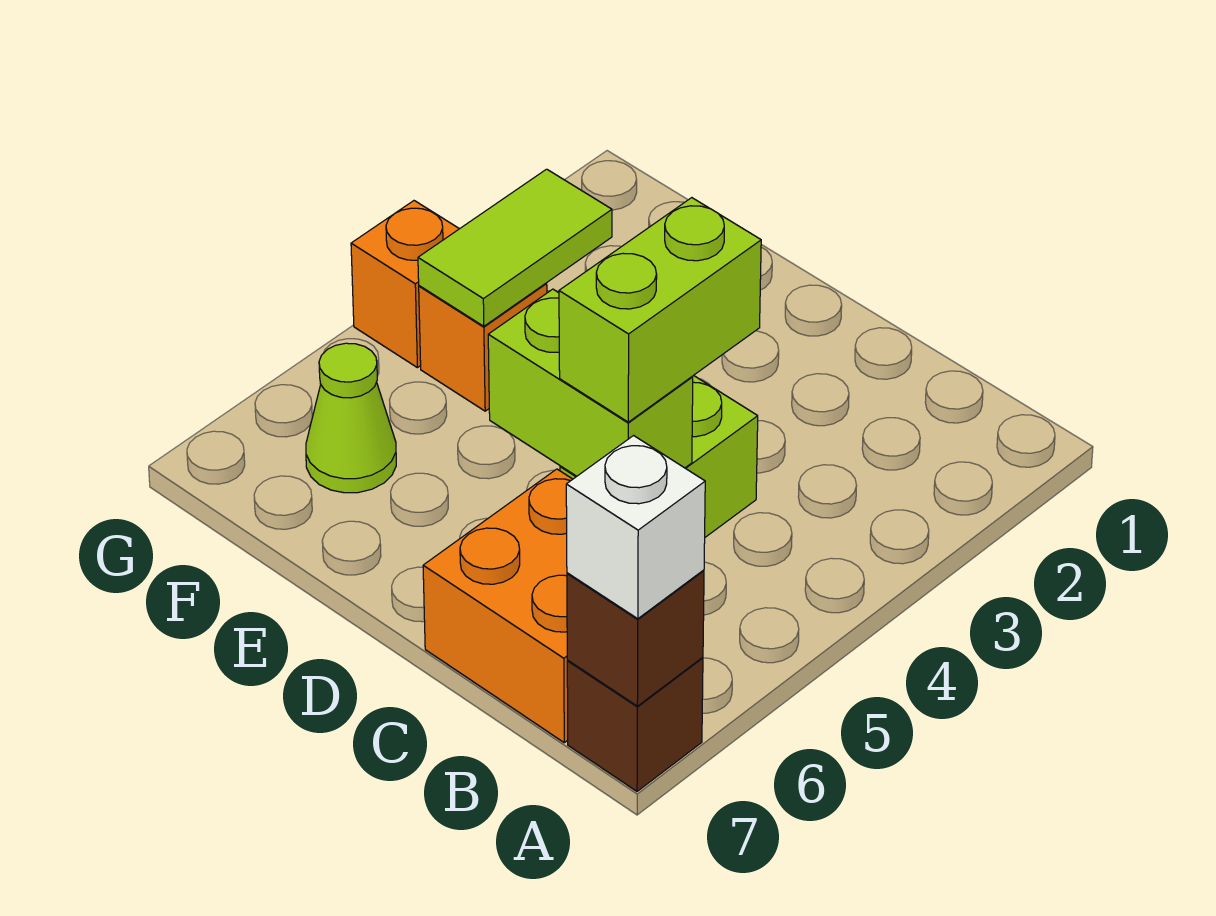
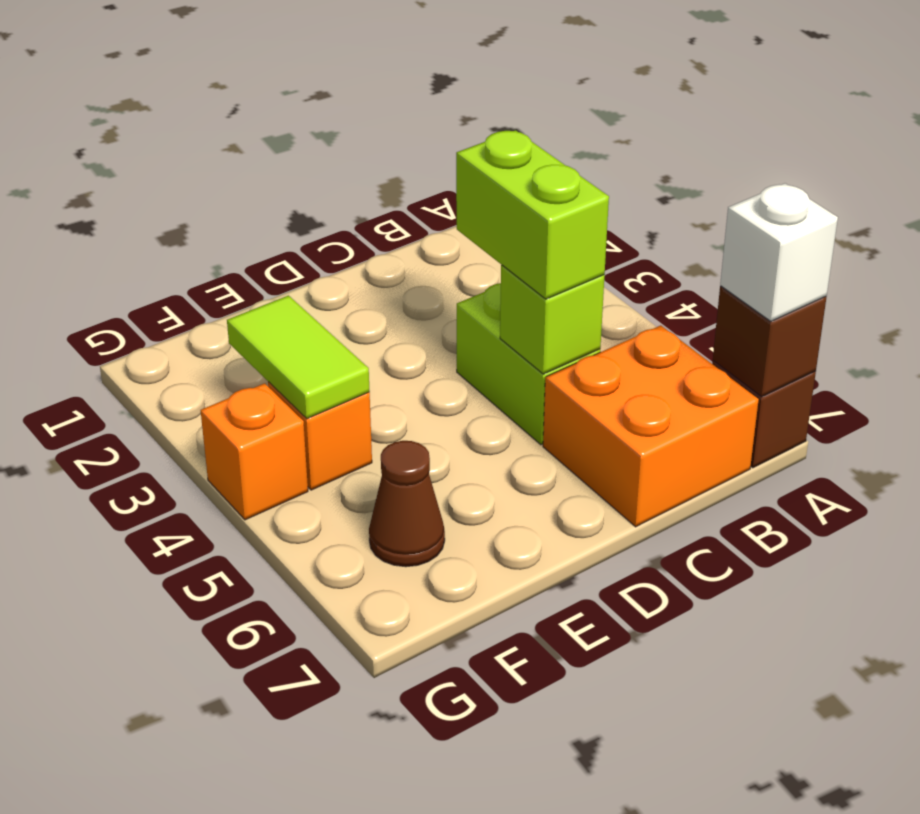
lime brick C5:D5 level 2 -> lime brick C5 level 2
lime cone F6 level 1 -> brown cone F6 level 1

